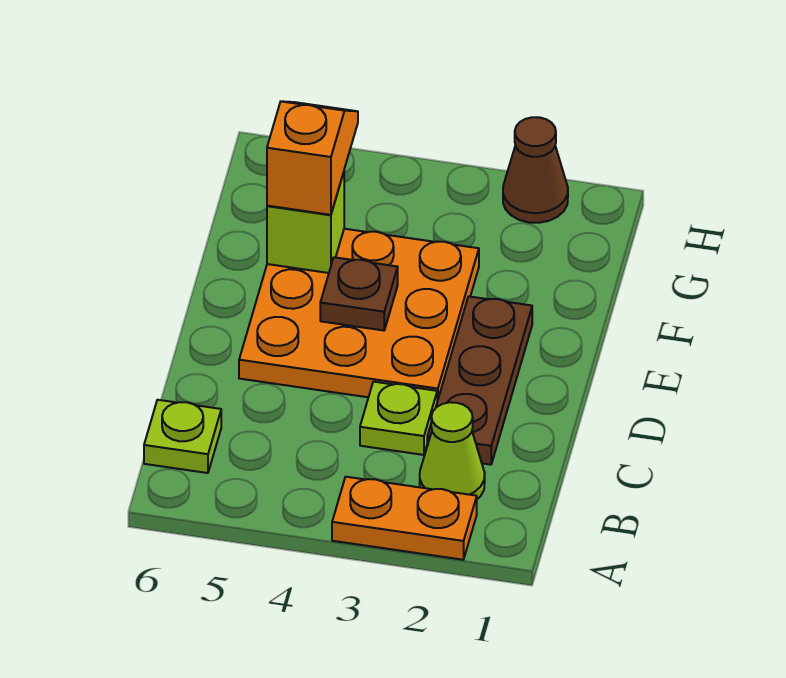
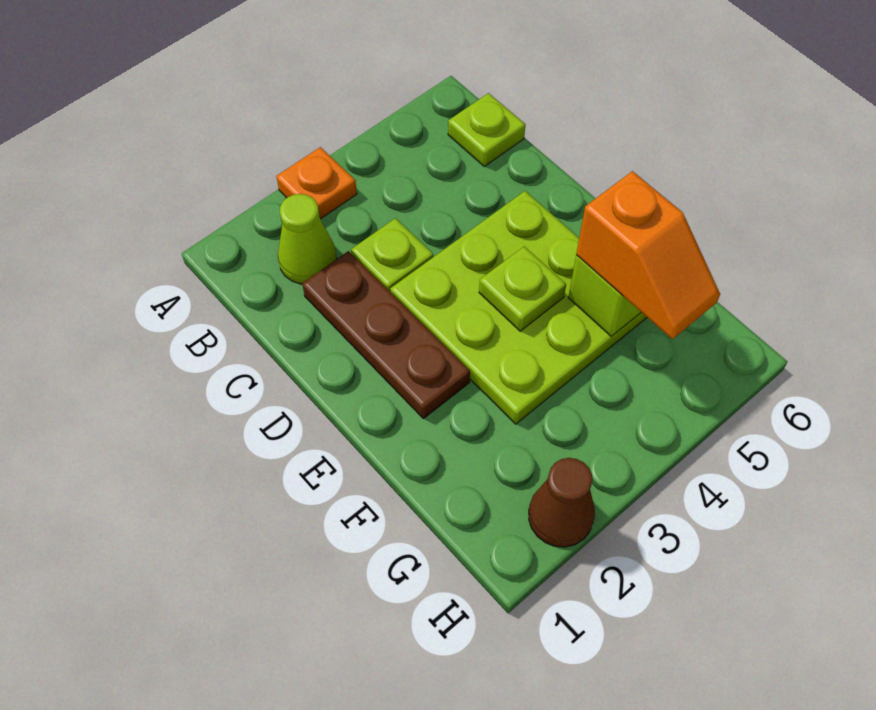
orange plate A2:A3 level 1 -> orange plate A3 level 1
orange plate D3:F5 level 1 -> lime plate D3:F5 level 1
brown plate E4 level 2 -> lime plate E4 level 2

